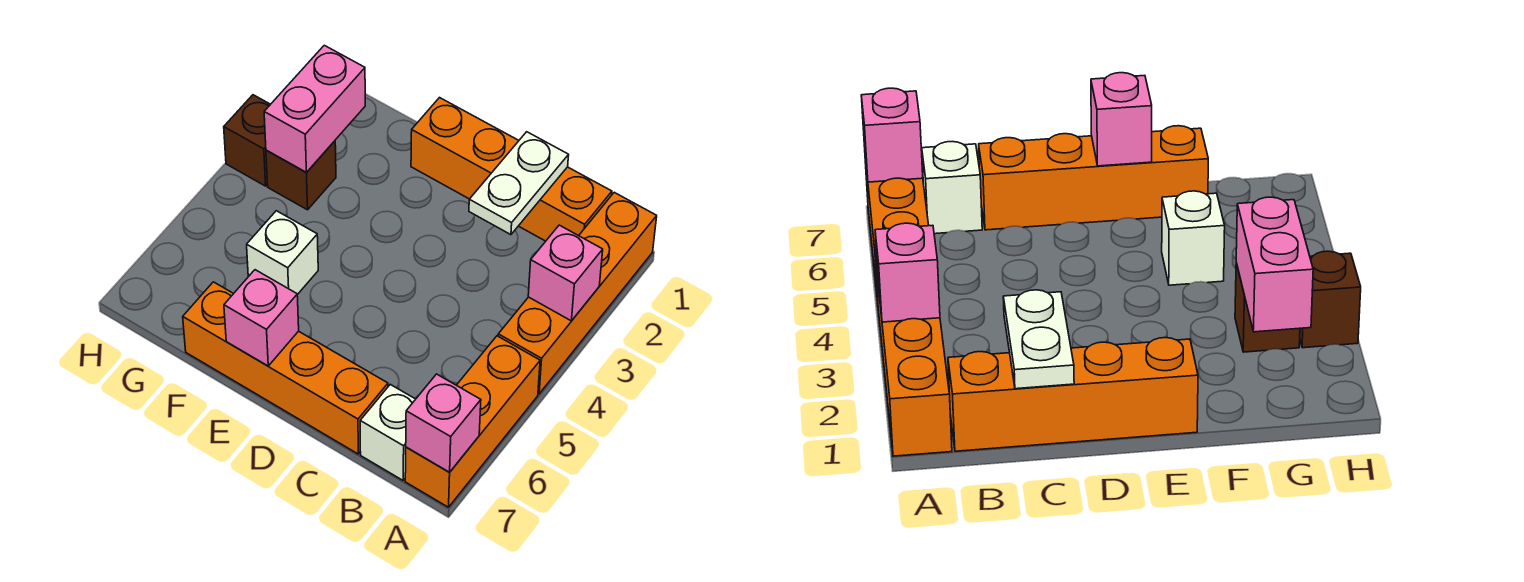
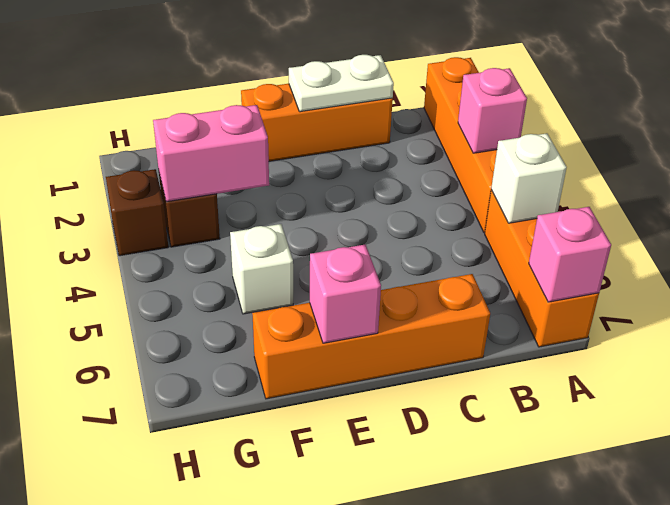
orange brick B1:E1 level 1 -> orange brick C1:E1 level 1
white brick B7 level 1 -> white brick A5 level 2
white plate C1:C2 level 2 -> white plate C1:D1 level 2
pink brick G2:G3 level 2 -> pink brick F3:G3 level 2

